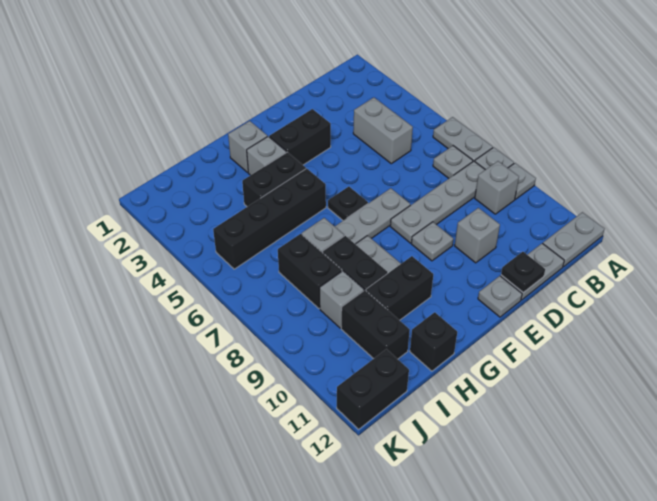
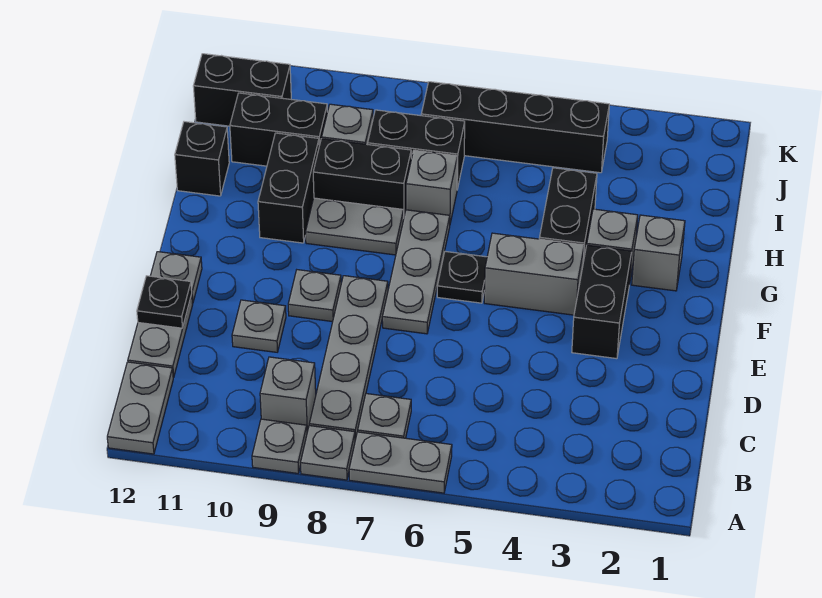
grey brick C4:C5 level 1 -> grey brick F4:F5 level 1
grey brick D10 level 1 -> grey plate D10 level 1
black brick G5:J5 level 1 -> black brick J4:J7 level 1
black brick J12:K12 level 1 -> black brick J11:J12 level 1

